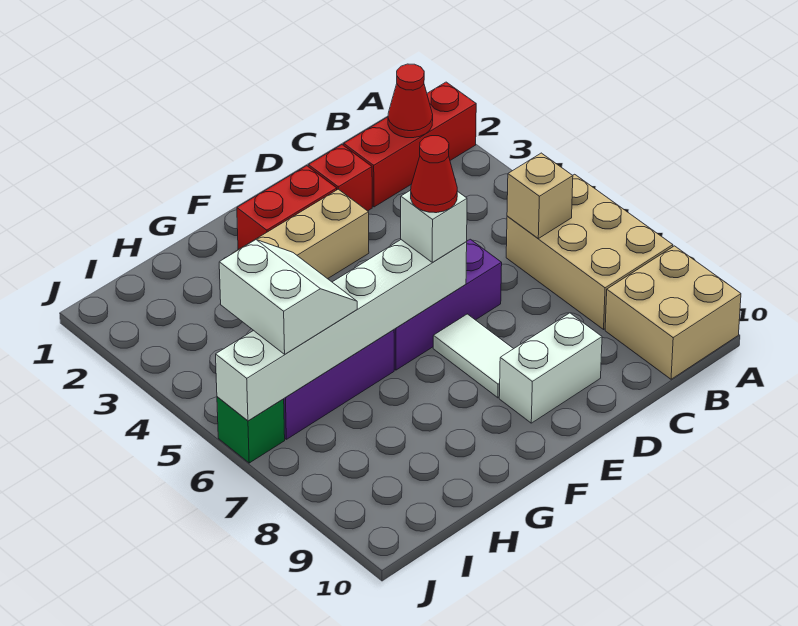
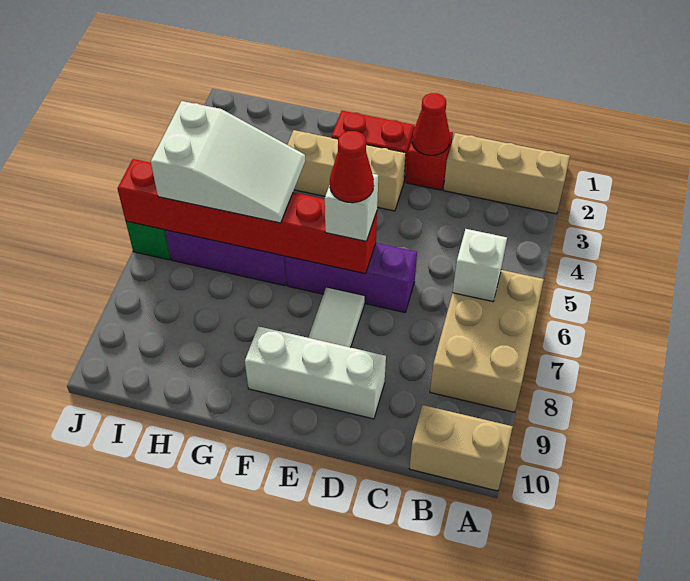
red brick A2:C2 level 1 -> tan brick A2:C2 level 1
tan brick A9:B10 level 1 -> tan brick A10:B10 level 1
red cone B2 level 2 -> red cone D2 level 2
tan brick B6 level 2 -> white brick B6 level 2
white brick D9:E9 level 1 -> white brick D9:F9 level 1
white brick E6:J6 level 2 -> red brick E6:J6 level 2
white slope H5:I6 level 3 top I -> white slope G5:I6 level 3 top I

